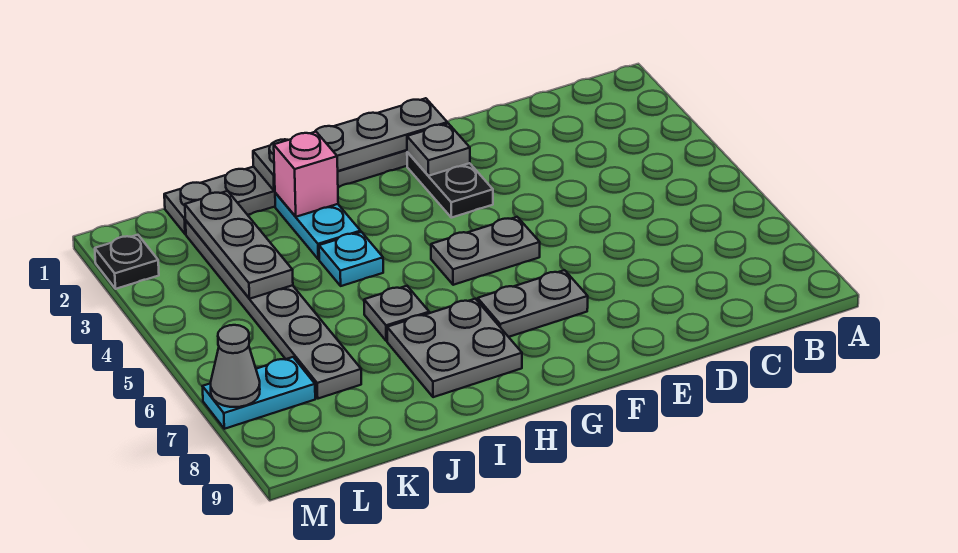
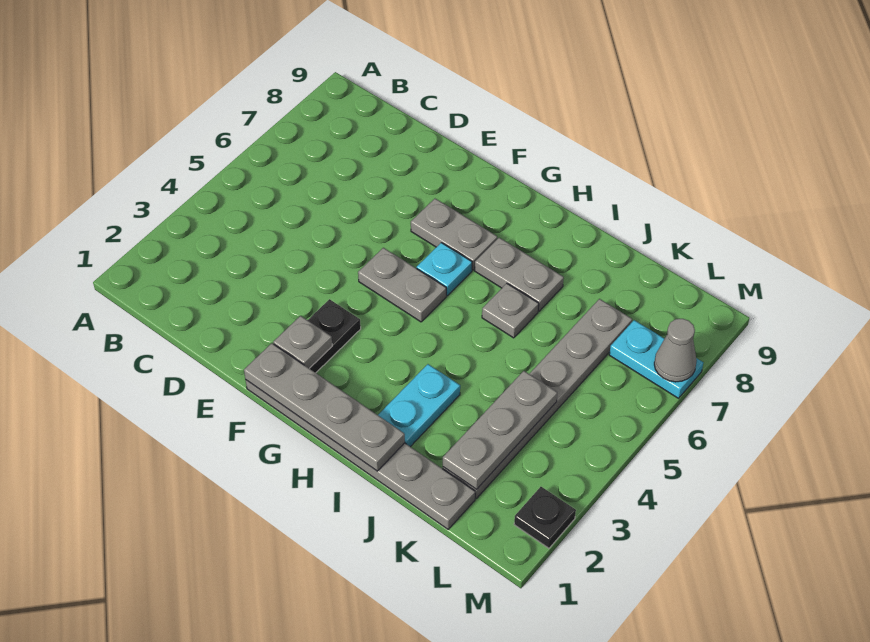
grey plate H7:I8 level 1 -> grey plate H7:I7 level 1
pink brick I2 level 2 -> none
cyan plate I4 level 1 -> cyan plate G6 level 1

